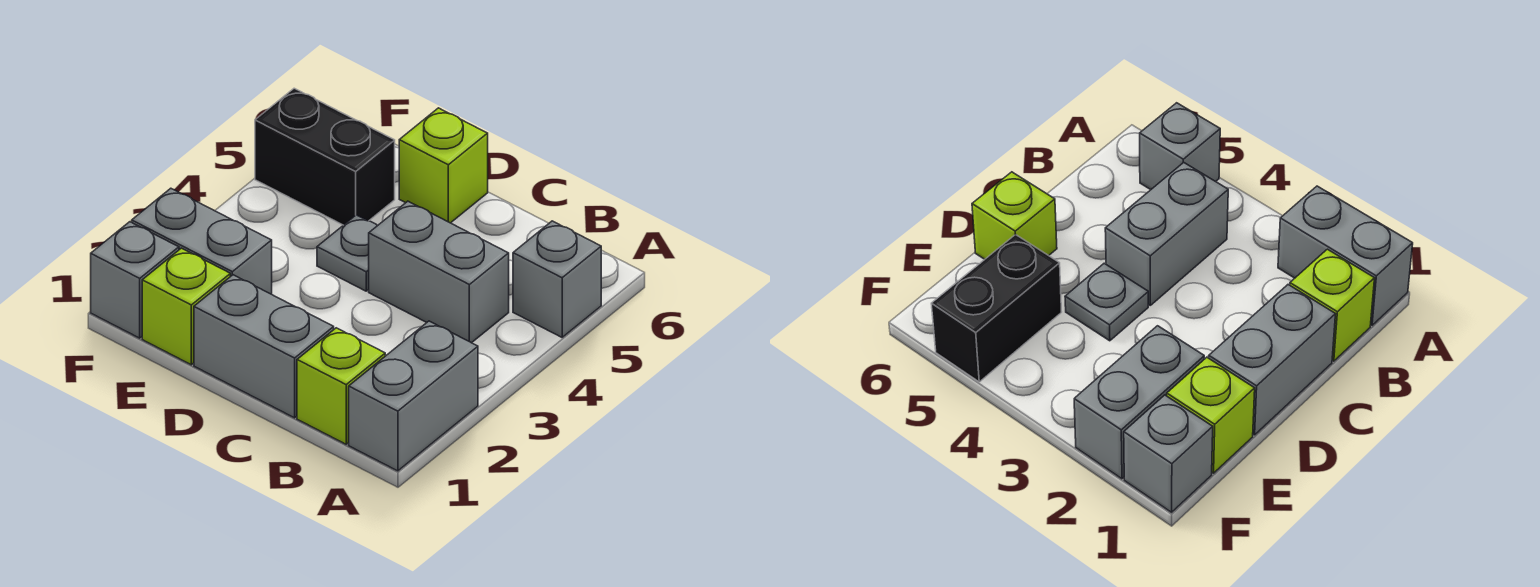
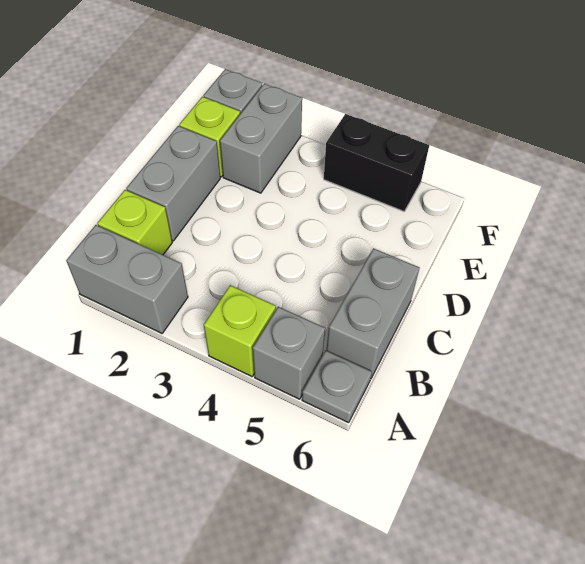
grey brick B4:C4 level 1 -> grey brick B6:C6 level 1
grey plate D4 level 1 -> grey plate A6 level 1
lime brick D6 level 1 -> lime brick A4 level 1
black brick E5:F5 level 1 -> black brick F4:F5 level 1

